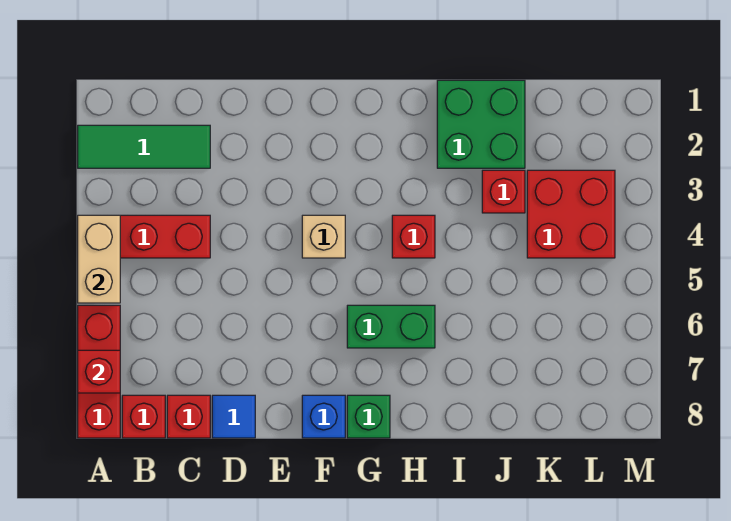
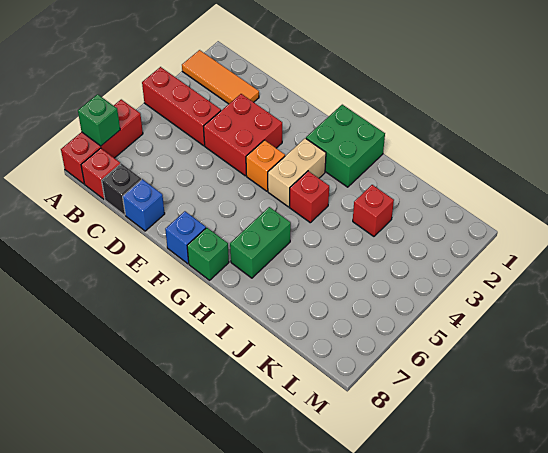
green tile A2:C2 level 1 -> orange tile A2:C2 level 1
tan brick A4:A5 level 2 -> tan brick G3:G4 level 1
red brick A7 level 2 -> green brick A7 level 2
red brick C8 level 1 -> black brick C8 level 1
blue tile D8 level 1 -> blue brick D8 level 1
tan brick F4 level 1 -> orange brick F4 level 1
green brick G6:H6 level 1 -> green brick H6:H7 level 1
green brick I1:J2 level 1 -> green brick G1:H2 level 1
red brick K3:L4 level 1 -> red brick D3:E4 level 1

